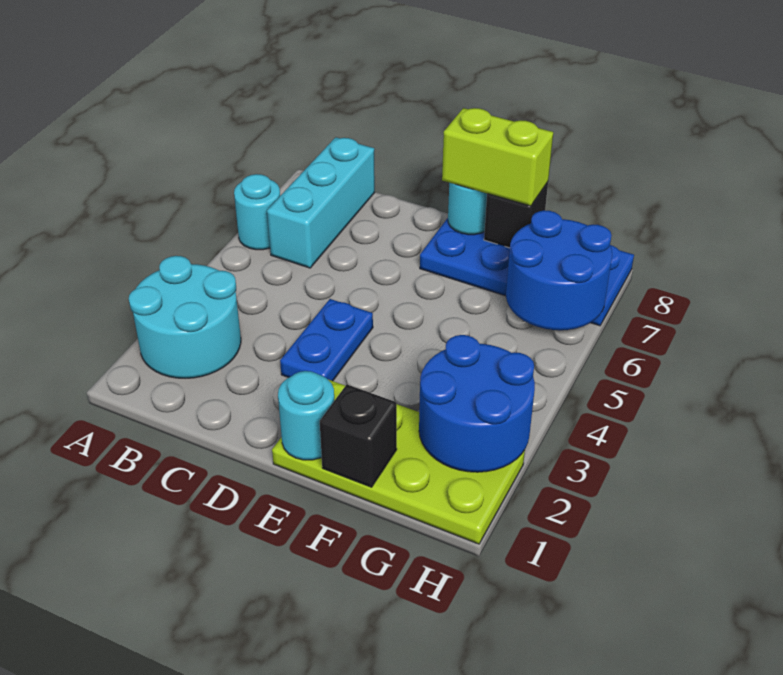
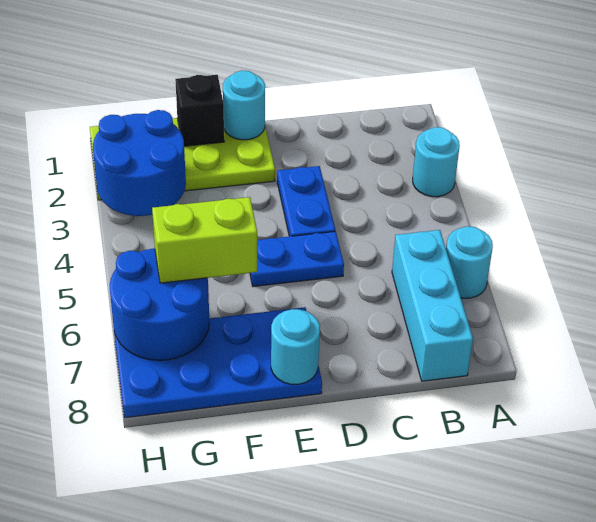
cyan round brick A2:B3 level 1 -> cyan round brick A3 level 1
none -> blue plate D5:E5 level 1
lime brick E8:F8 level 3 -> lime brick F6:G6 level 3
black brick F8 level 2 -> none

